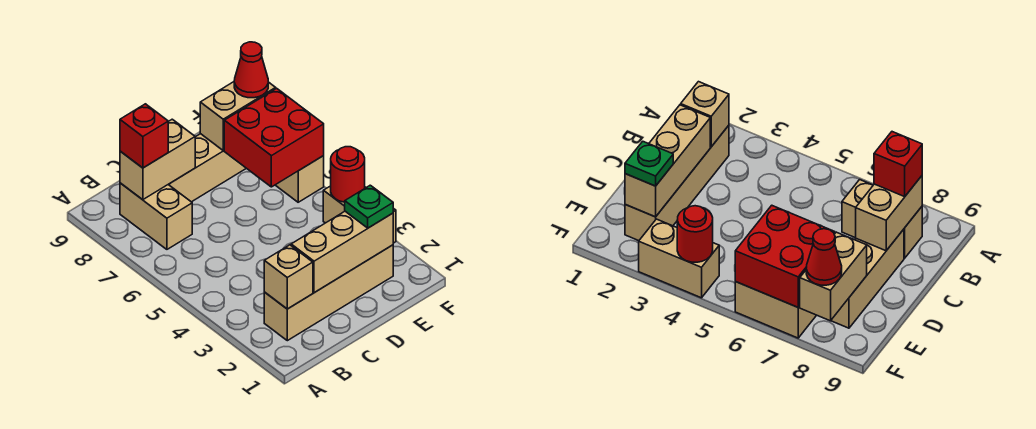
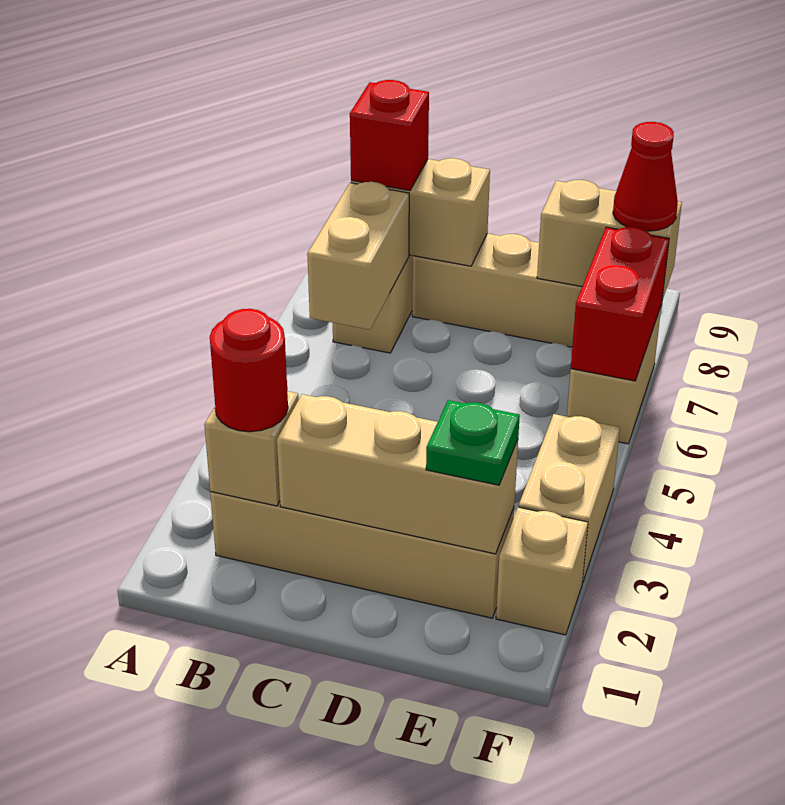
none -> tan brick B6:B7 level 2
red brick E6:F7 level 2 -> red brick F6:F7 level 2
none -> tan brick F2 level 1
red round brick F4 level 2 -> red round brick B2 level 3

